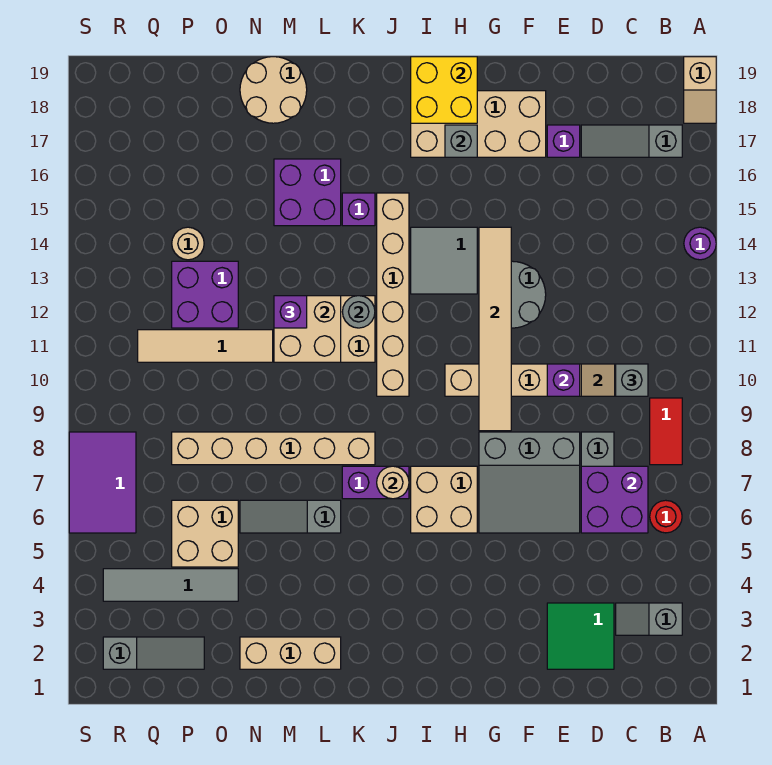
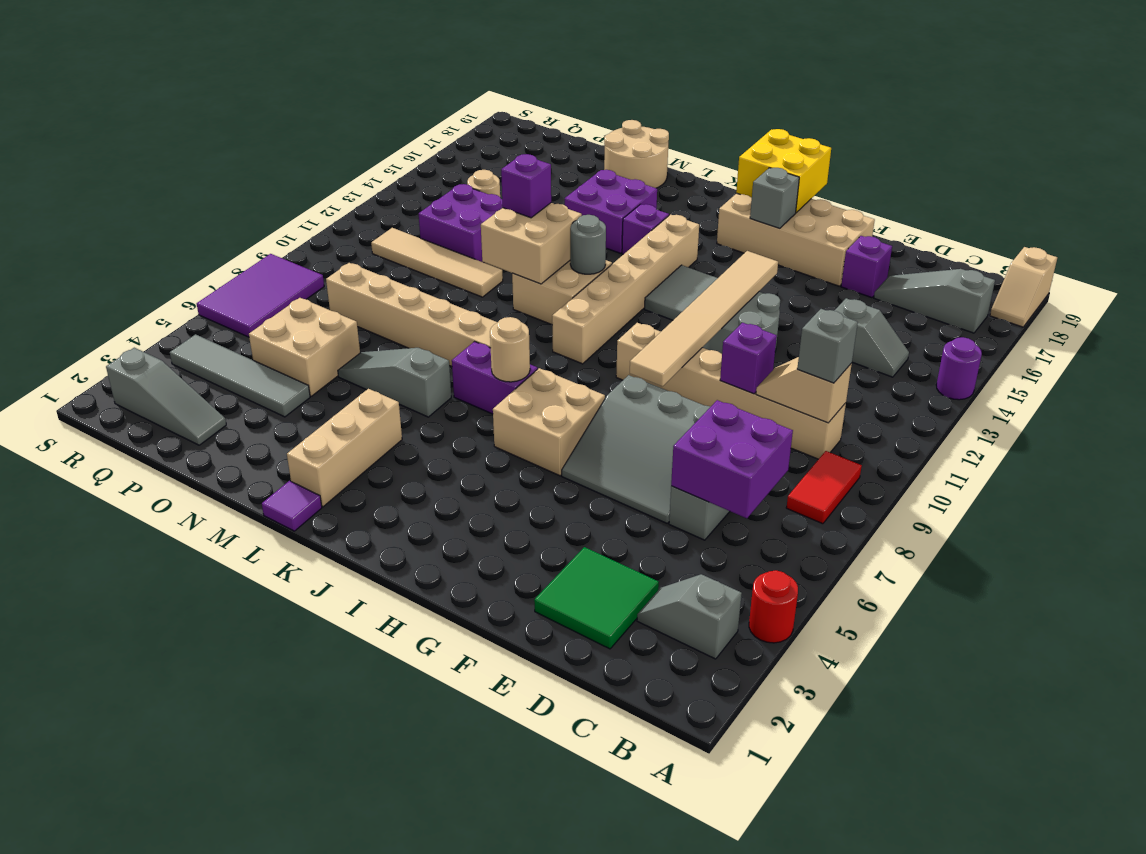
red round brick B6 level 1 -> red round brick A4 level 1
none -> grey slope C14:D14 level 1 top D
none -> purple tile L1 level 1
tan brick L2:N2 level 1 -> tan brick L2:L4 level 1

